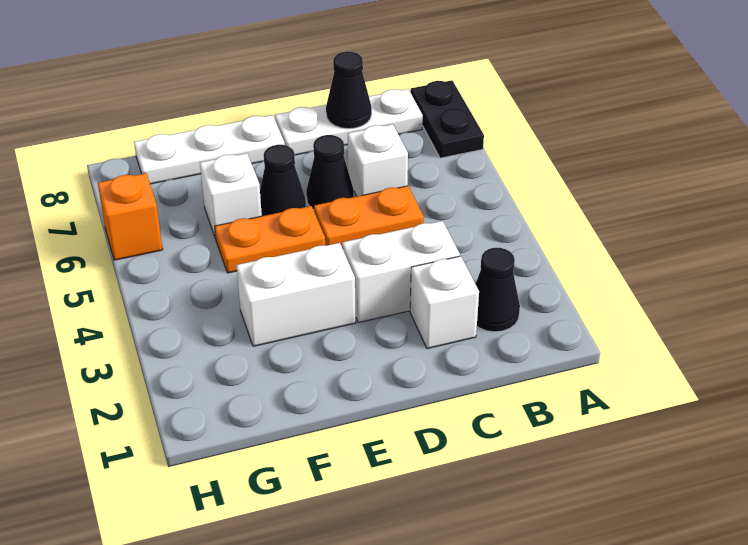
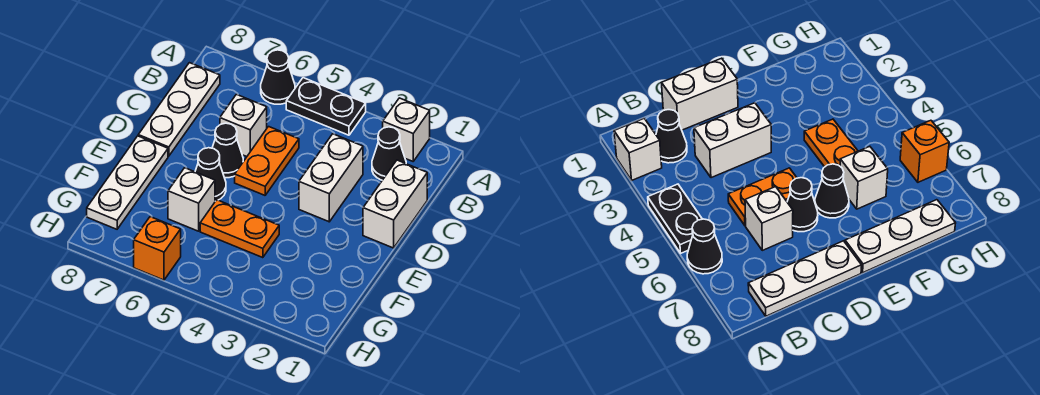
black plate A7:A8 level 1 -> black plate A4:A5 level 1
white brick C2 level 1 -> white brick A2 level 1
black cone C8 level 2 -> black cone A6 level 1
white brick E3:F3 level 1 -> white brick C1:D1 level 1
orange plate E5:F5 level 1 -> orange plate F4:F5 level 1

